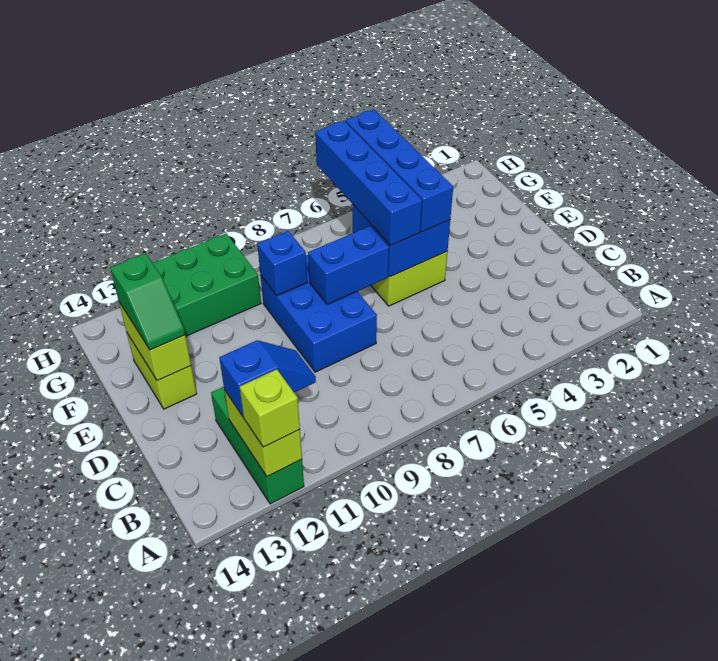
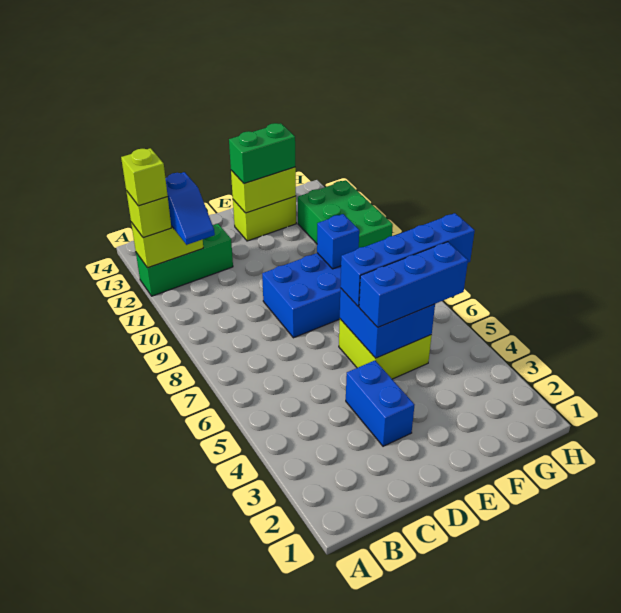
none -> lime brick A12 level 4
blue brick E5:H5 level 3 -> blue brick E5:G5 level 3
blue brick E7:E8 level 2 -> blue brick D3:D4 level 1
green slope E13:F13 level 3 top F -> green brick E13:F13 level 3

